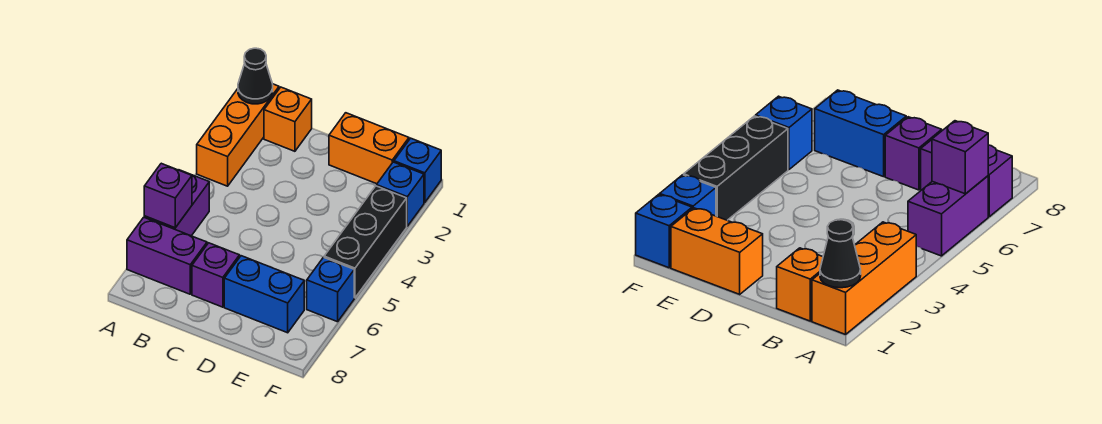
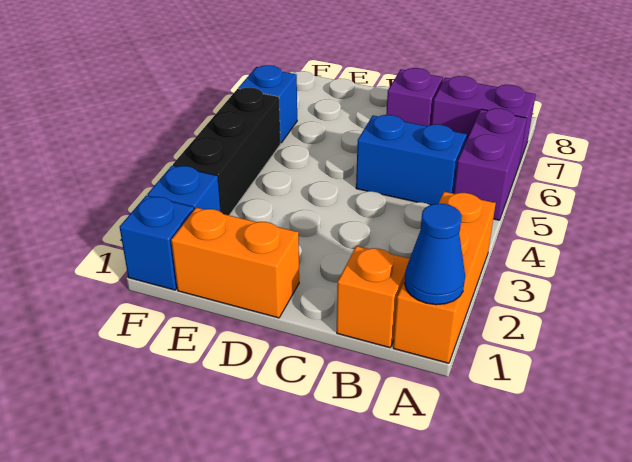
black cone A1 level 2 -> blue cone A1 level 2
purple brick A6 level 2 -> none
blue brick D7:E7 level 1 -> blue brick B5:C5 level 1

